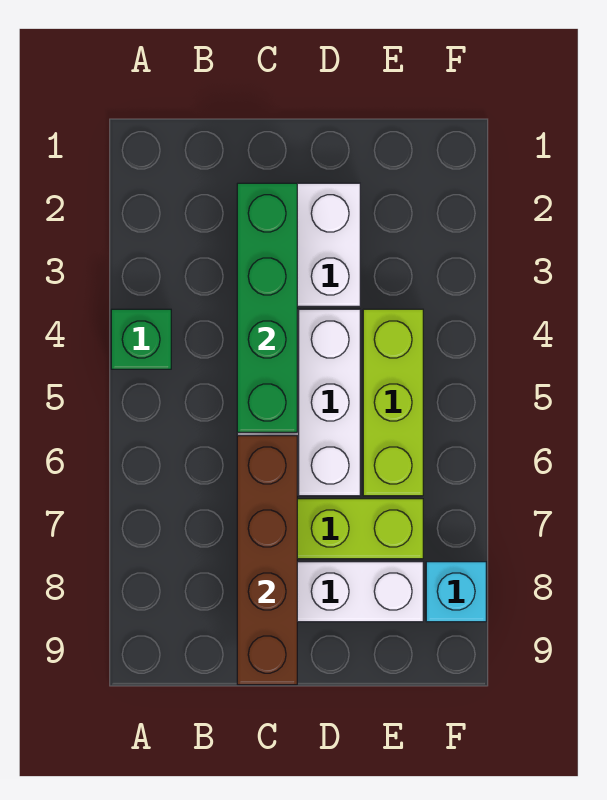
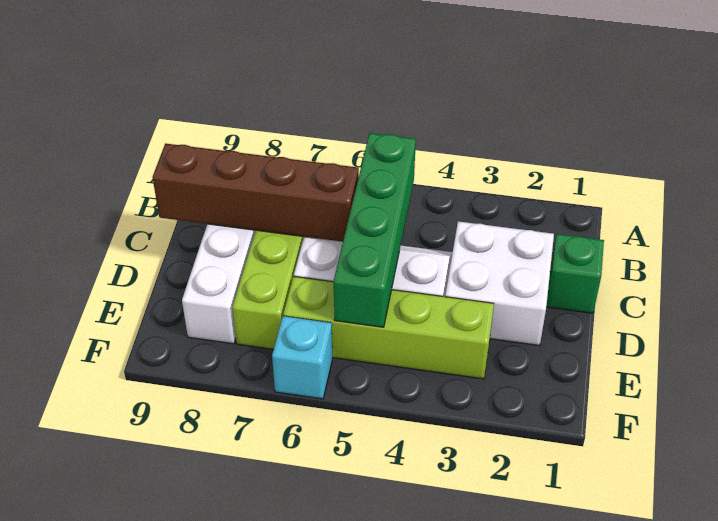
green brick A4 level 1 -> green brick C1 level 1
green brick C2:C5 level 2 -> green brick B5:E5 level 2
lime brick E4:E6 level 1 -> lime brick E3:E6 level 1
cyan brick F8 level 1 -> cyan brick F6 level 1

